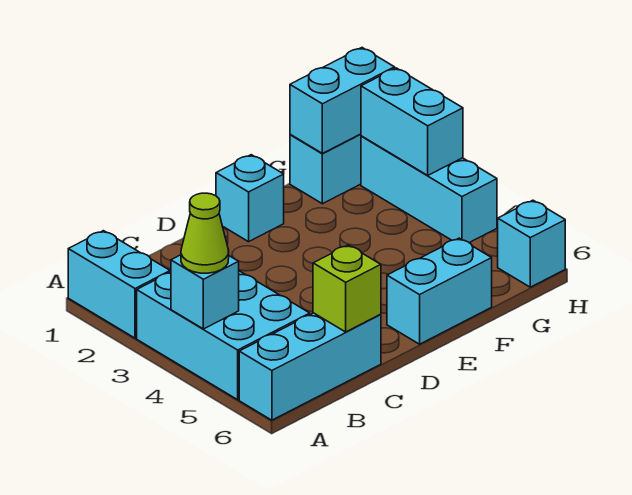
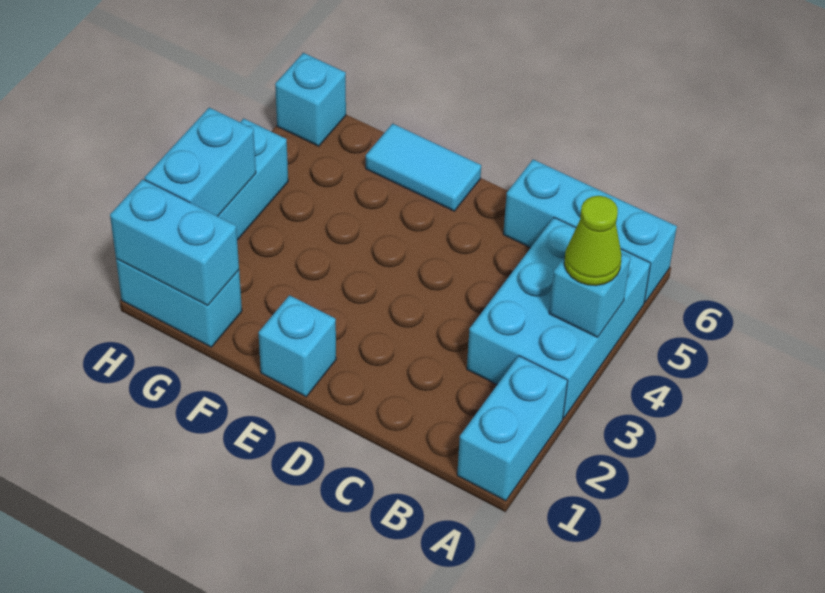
lime brick C6 level 2 -> none
cyan brick E6:F6 level 1 -> cyan tile E6:F6 level 1

